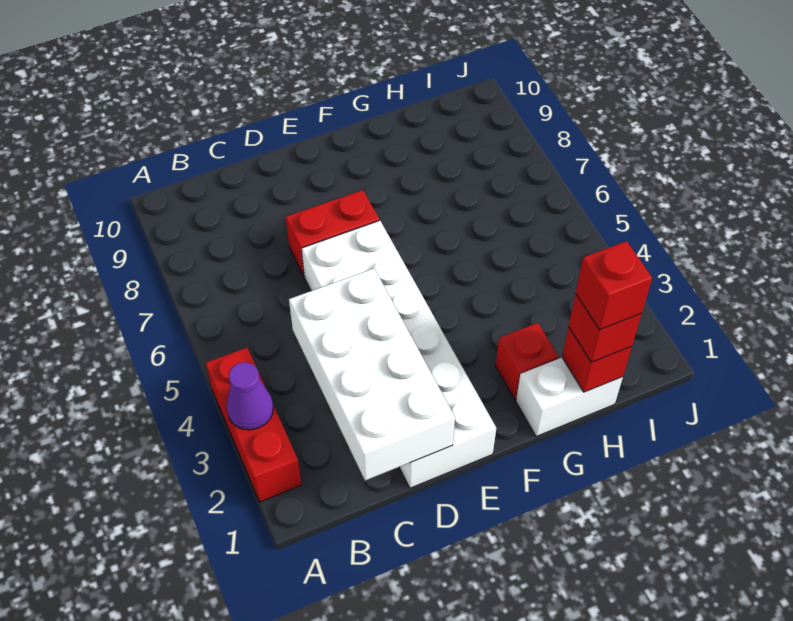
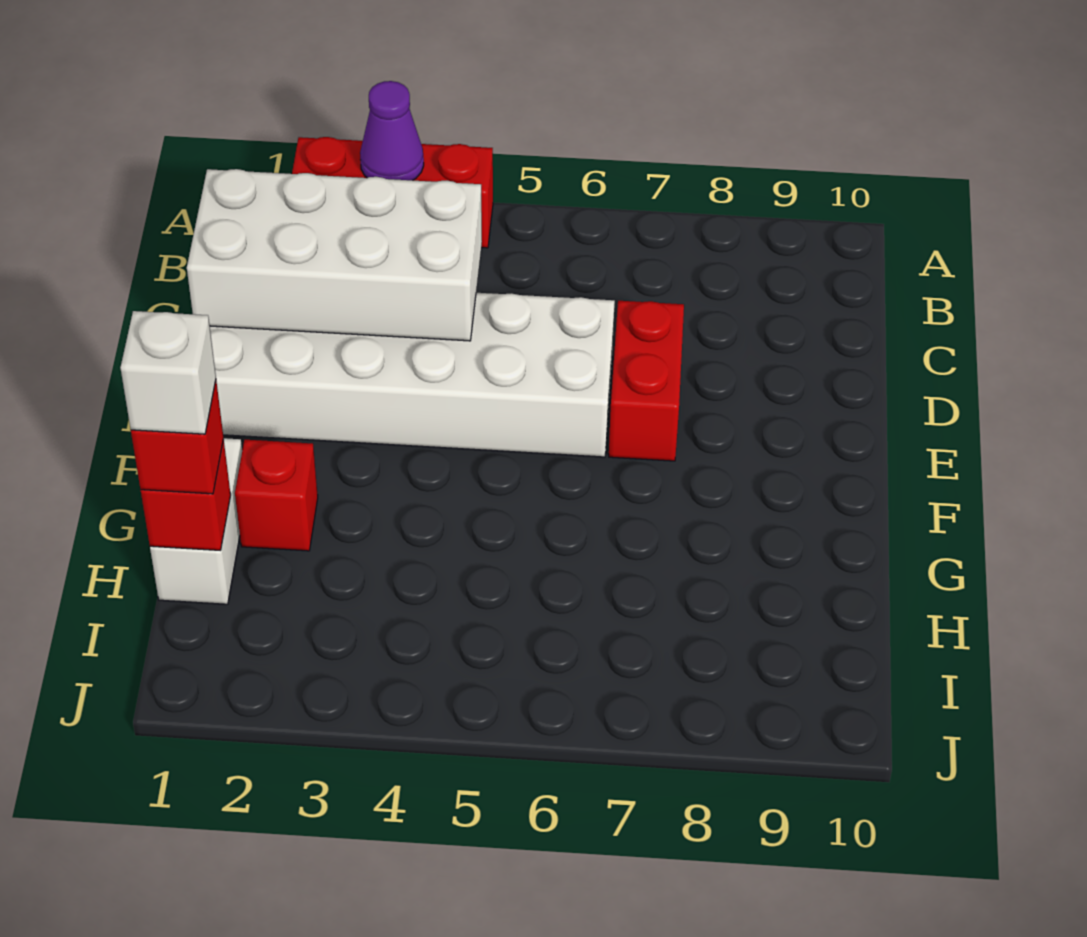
red brick H1 level 4 -> white brick H1 level 4

